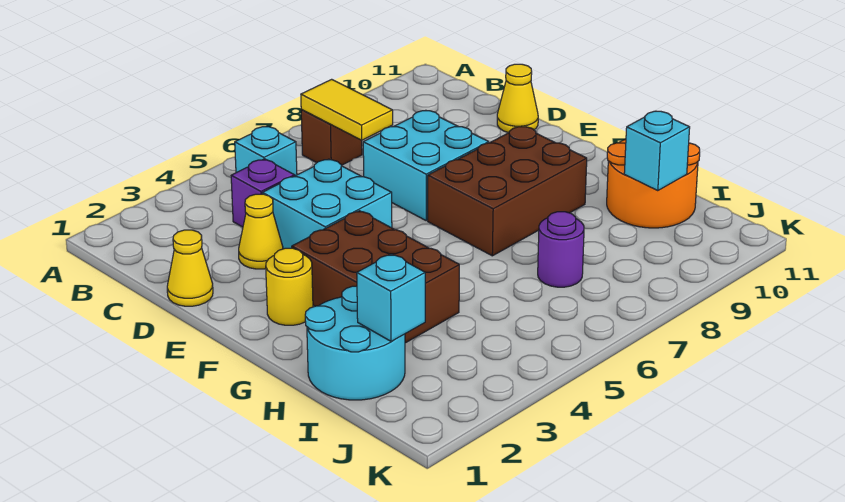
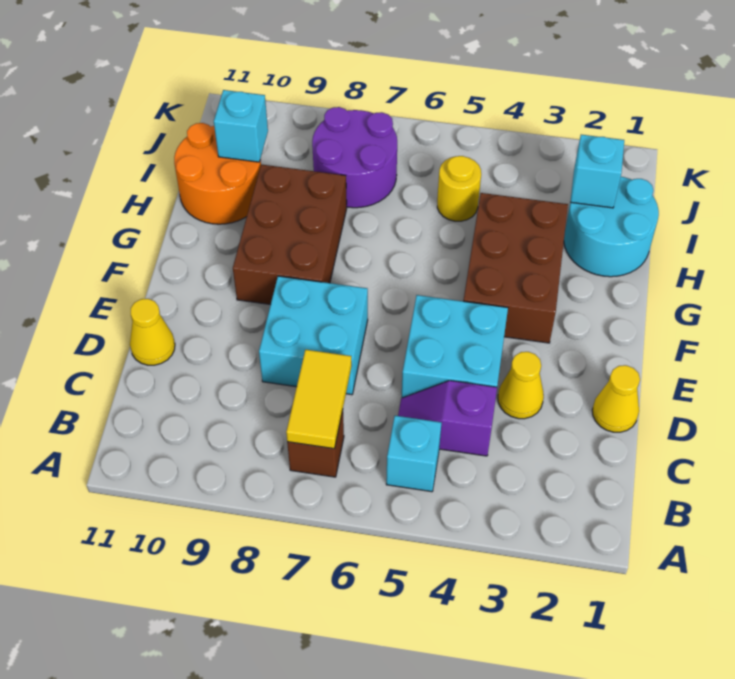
yellow round brick F2 level 1 -> yellow round brick I5 level 1
brown brick F7:G9 level 1 -> brown brick F8:H9 level 1
purple round brick I7 level 1 -> purple round brick I7:J8 level 1

